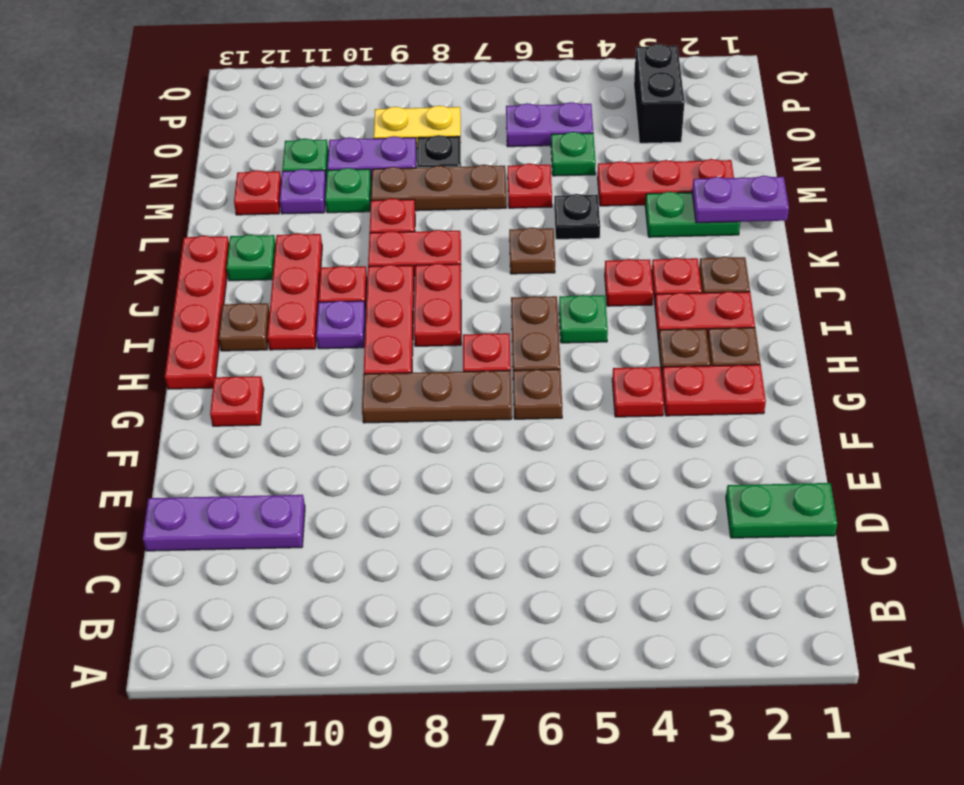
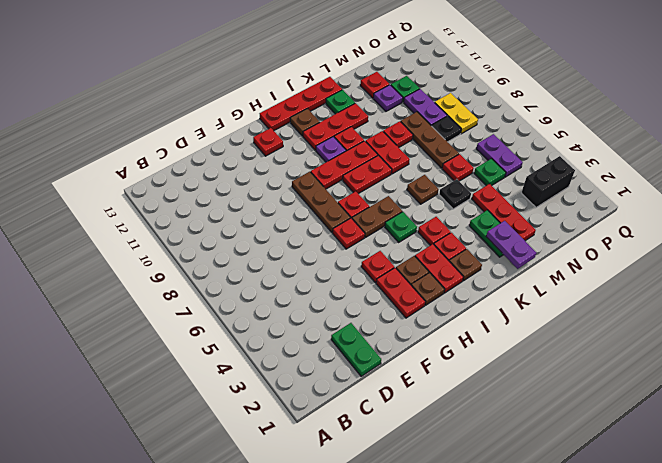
purple plate D11:D13 level 1 -> none
brown plate G6 level 1 -> red plate G6 level 1
green plate M10 level 1 -> none

